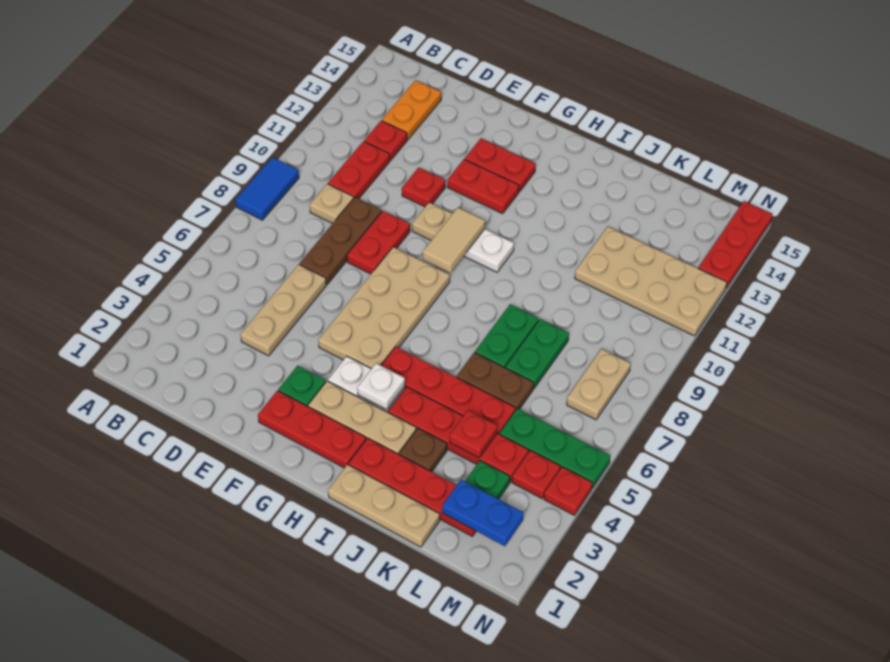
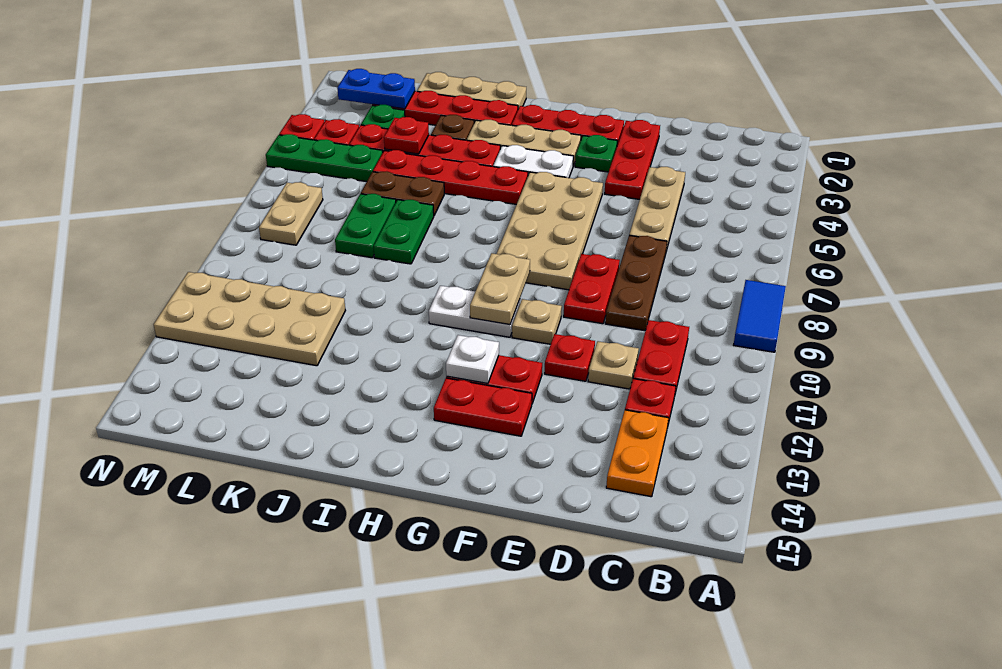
tan plate C9 level 1 -> tan plate D11 level 1
tan tile G9:G10 level 2 -> tan plate G9:G10 level 2
white plate H4 level 2 -> white plate G12 level 2
red plate N13:N15 level 1 -> red plate E2:E4 level 1

